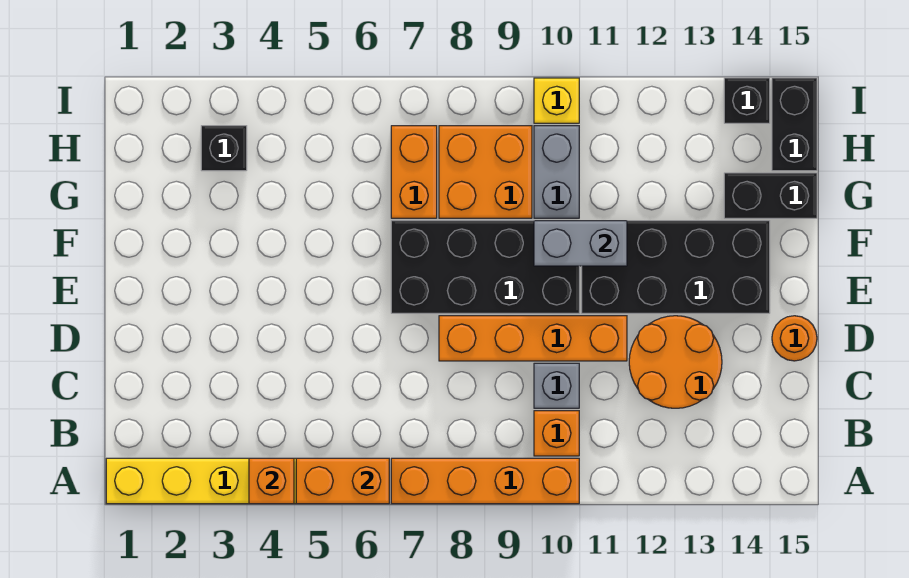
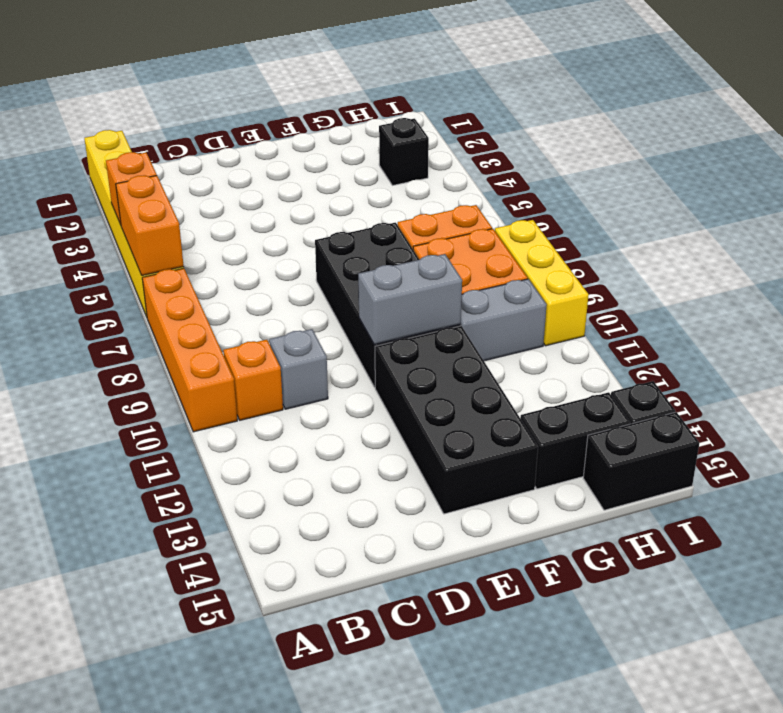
orange round brick C12:D13 level 1 -> none
orange brick D8:D11 level 1 -> none
orange round brick D15 level 1 -> none
grey brick F10:F11 level 2 -> grey brick E10:F10 level 2
black brick G14:G15 level 1 -> black brick G14:H14 level 1
yellow brick I10 level 1 -> yellow brick I8:I10 level 1

